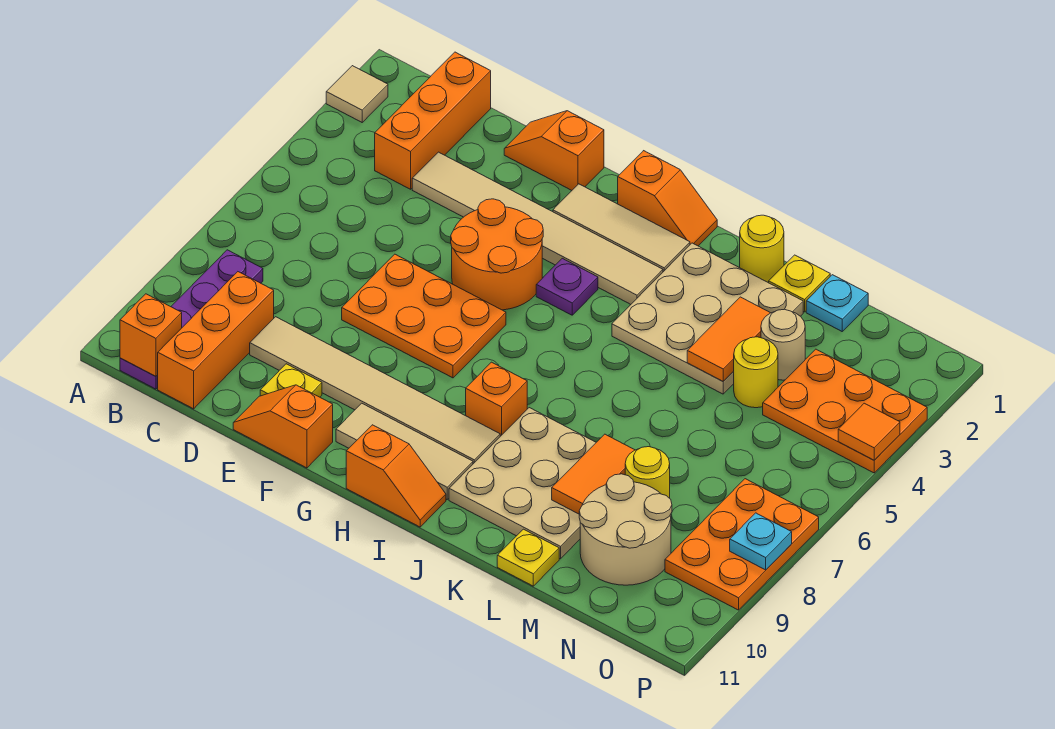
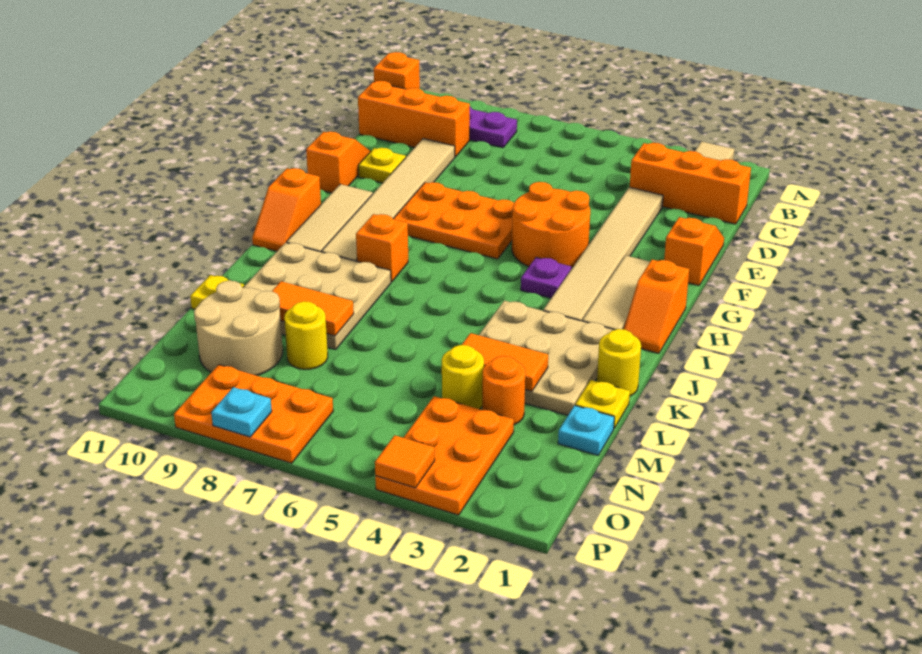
orange plate E6:G7 level 1 -> orange plate F6:G8 level 1
tan round brick M3 level 1 -> orange round brick M3 level 1

